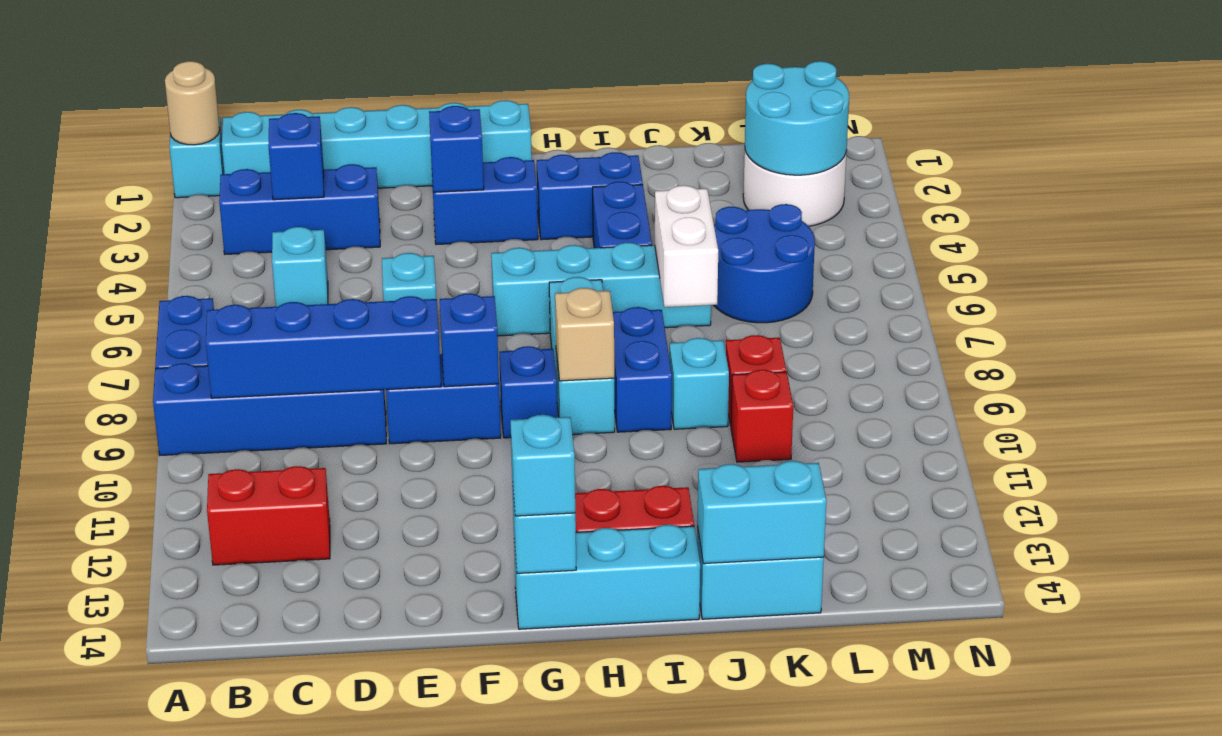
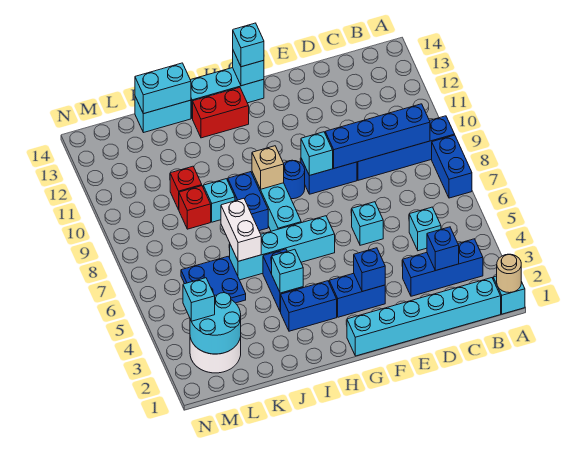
red brick B12:C12 level 1 -> none
blue brick F9 level 2 -> cyan brick F9 level 2
blue brick G9 level 1 -> blue round brick G9 level 1
none -> cyan brick I4 level 2
blue round brick K5:L6 level 1 -> blue plate K5:L6 level 1
none -> cyan brick M3 level 3

